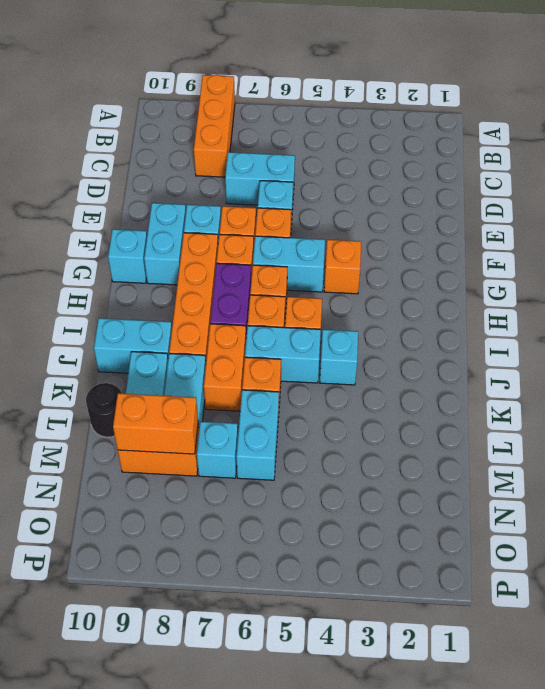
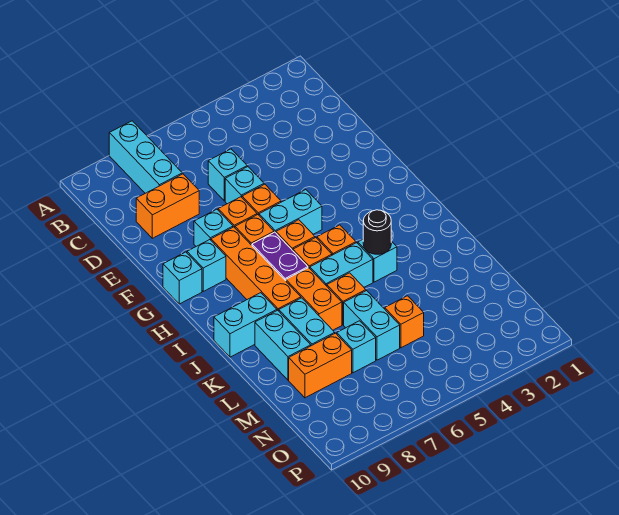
orange brick A8:C8 level 1 -> cyan brick A8:C8 level 1
cyan brick D6:D7 level 1 -> cyan brick D6 level 1
cyan brick F9:G9 level 1 -> cyan brick G9 level 1
orange brick G4 level 1 -> orange brick M5 level 1
black round brick L10 level 1 -> black round brick J4 level 2
orange brick M8:M9 level 2 -> orange brick D8:D9 level 1

